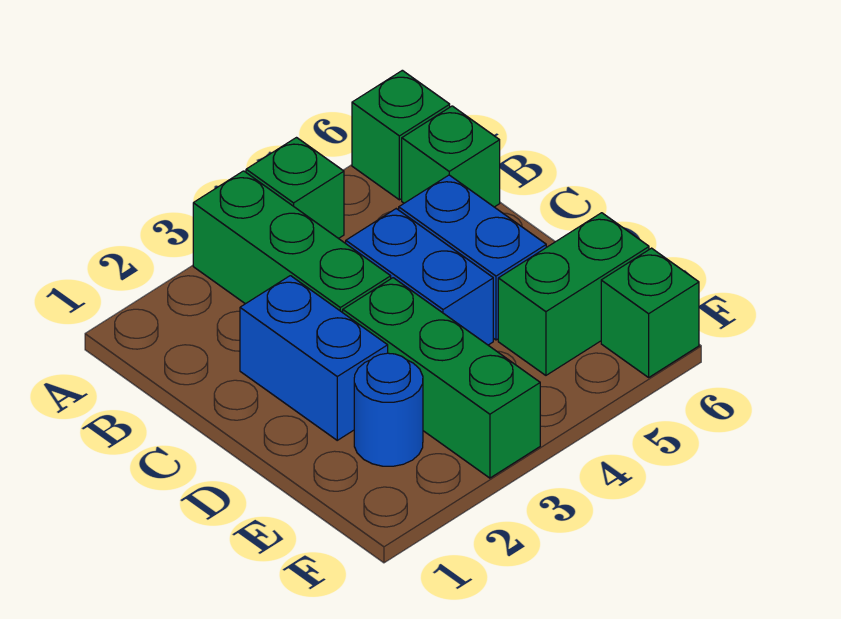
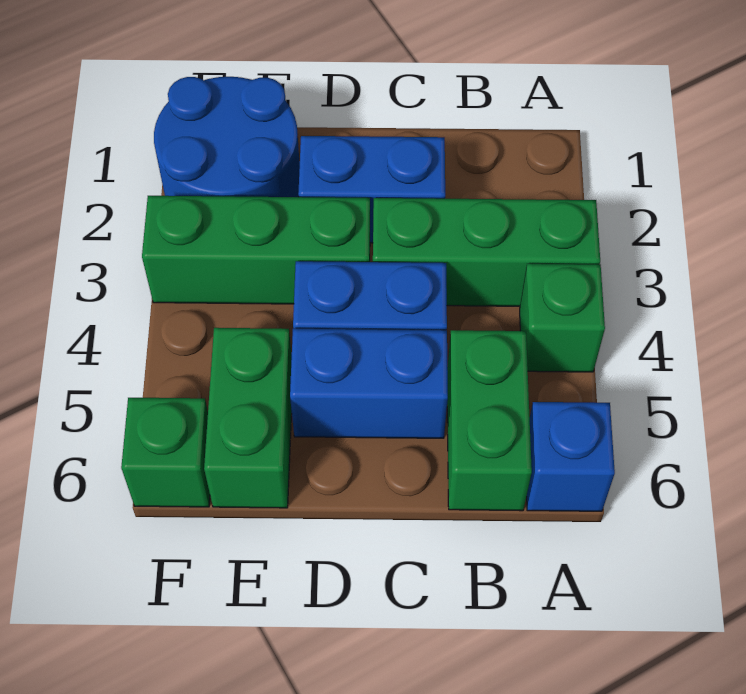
green brick A6 level 1 -> blue brick A6 level 1
green brick B6 level 1 -> green brick B5:B6 level 1
blue round brick E2 level 1 -> blue round brick E1:F2 level 1

